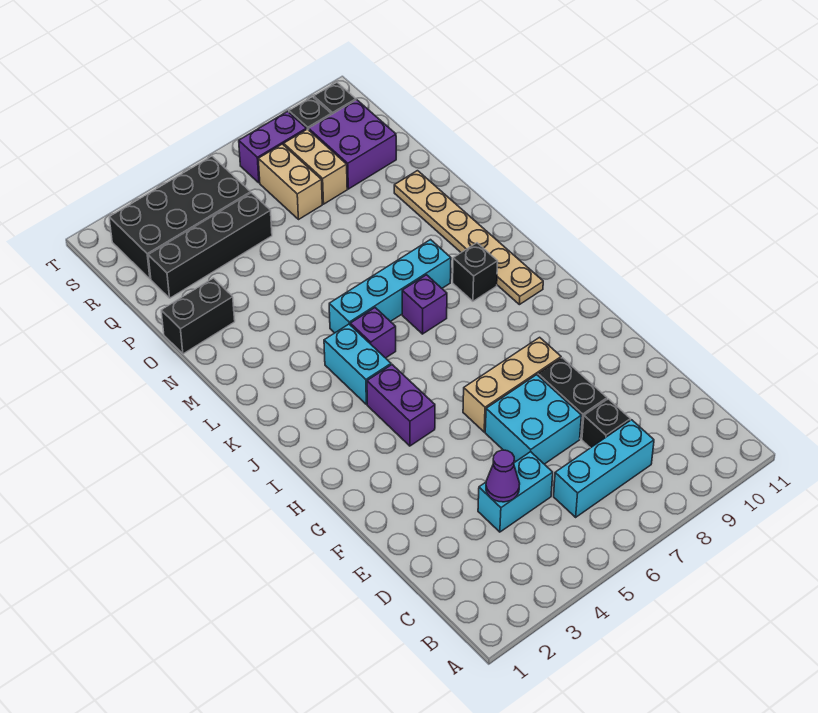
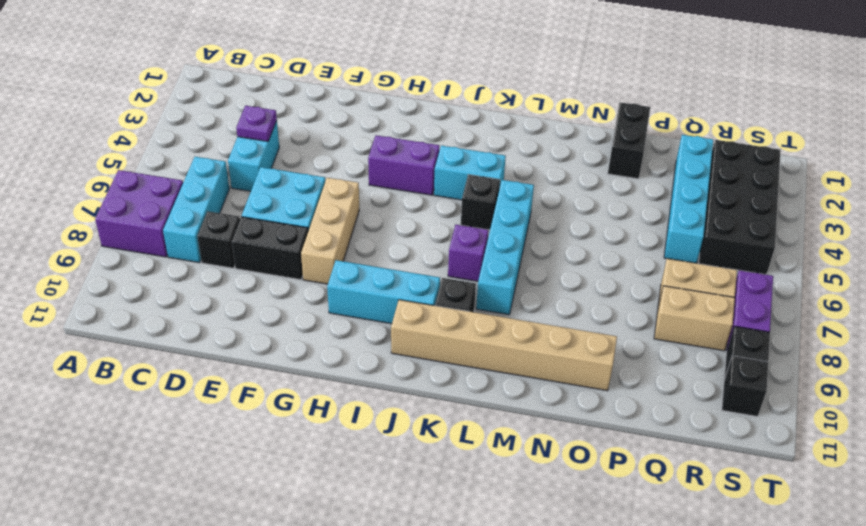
purple cone D4 level 2 -> purple plate D4 level 2
none -> cyan brick H9:J9 level 1
tan plate J10:O10 level 1 -> tan brick J10:O10 level 1
purple brick K5 level 1 -> black brick K5 level 1
black brick Q2:Q5 level 1 -> cyan brick Q2:Q5 level 1
purple brick Q9:R10 level 1 -> purple brick A7:B8 level 1

